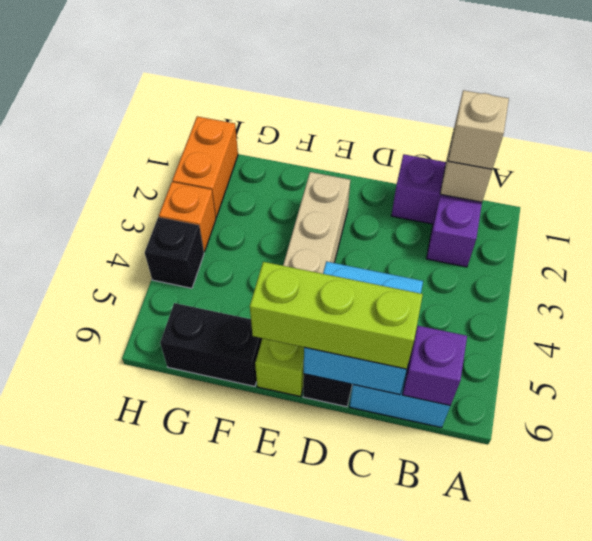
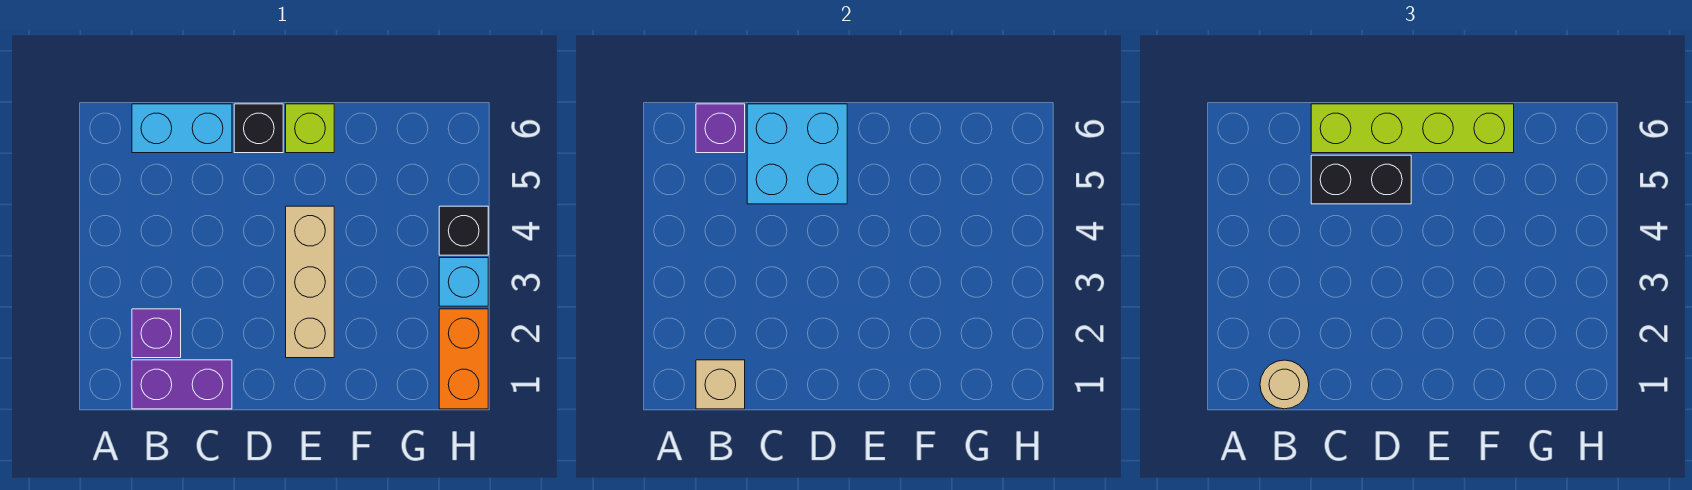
tan brick B1 level 3 -> tan round brick B1 level 3
lime brick C6:E6 level 3 -> lime brick C6:F6 level 3
black brick F6:G6 level 1 -> black brick C5:D5 level 3
orange brick H3 level 1 -> cyan brick H3 level 1

